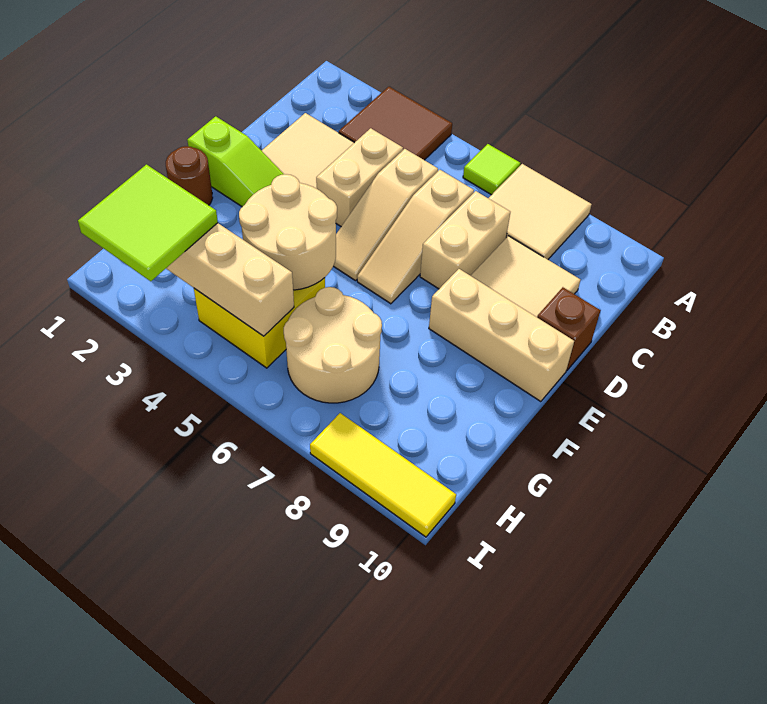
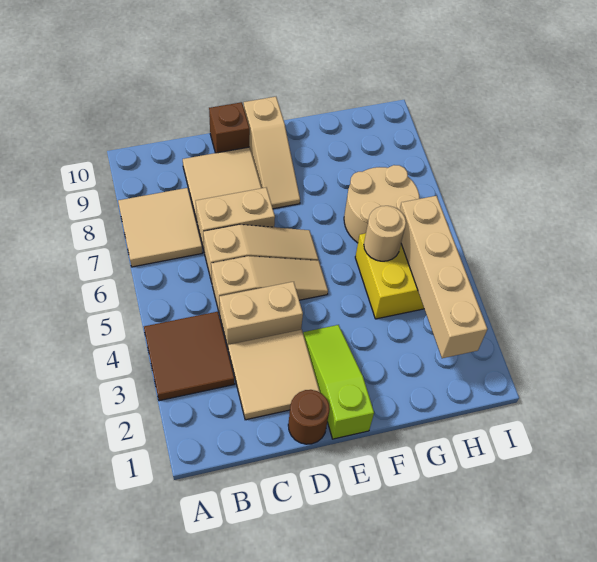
lime tile A6 level 1 -> none
tan brick E8:E10 level 1 -> tan slope E8:E10 level 1 top 10
brown round brick F1 level 1 -> brown round brick D1 level 1
tan round brick F4:G5 level 2 -> tan round brick G5 level 2
lime tile H2:I3 level 3 -> none
yellow tile I8:I10 level 1 -> none

